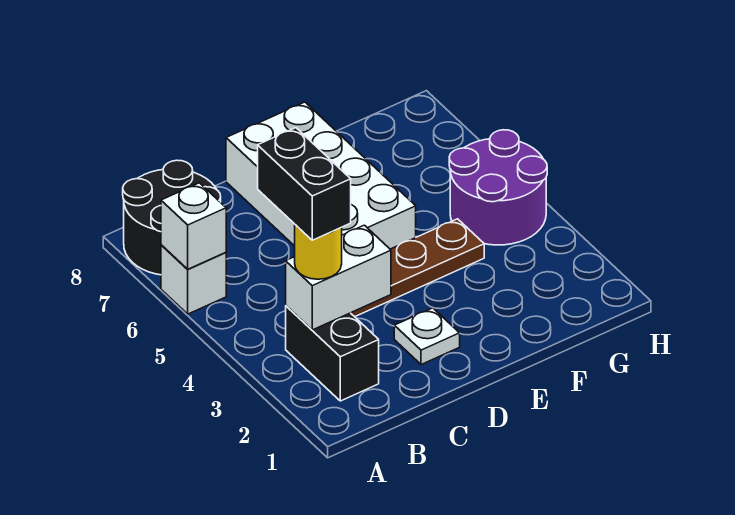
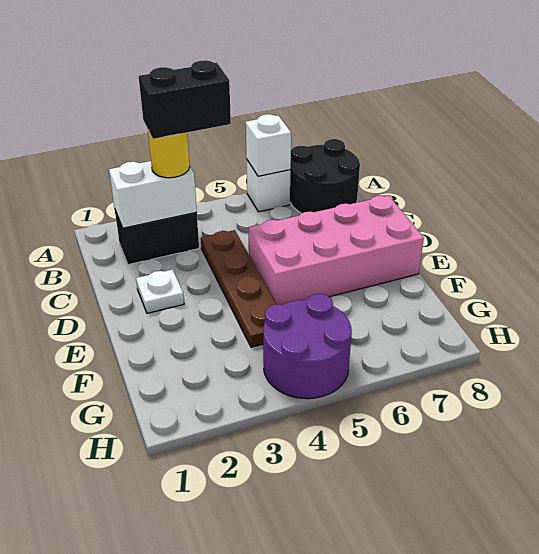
white brick B3:C3 level 2 -> white brick B2:B3 level 2
white brick D5:E8 level 1 -> pink brick D5:E8 level 1

